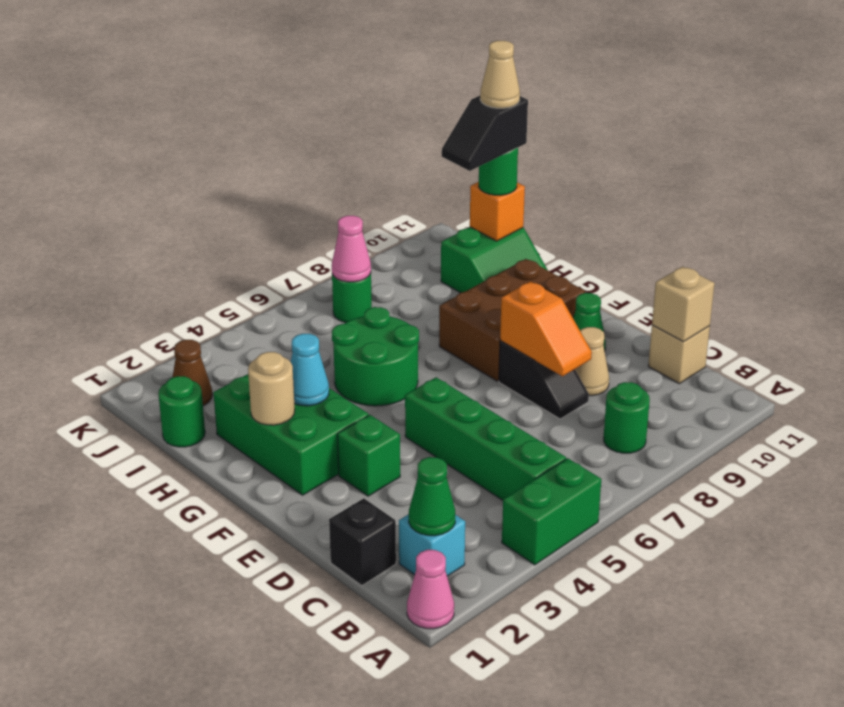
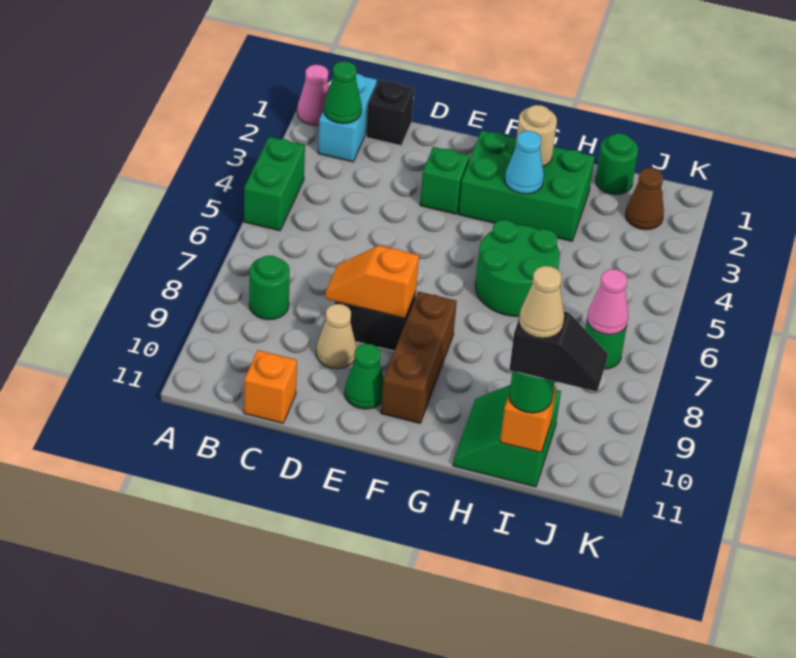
cyan brick B2 level 1 -> cyan brick B1:B2 level 1
green brick B5:E5 level 1 -> none
tan brick C11 level 1 -> orange brick C11 level 1
tan brick C11 level 2 -> none
brown brick F8:G10 level 1 -> brown brick F8:F10 level 1
black slope I10:I11 level 4 top 11 -> black slope I11:J11 level 4 top I

